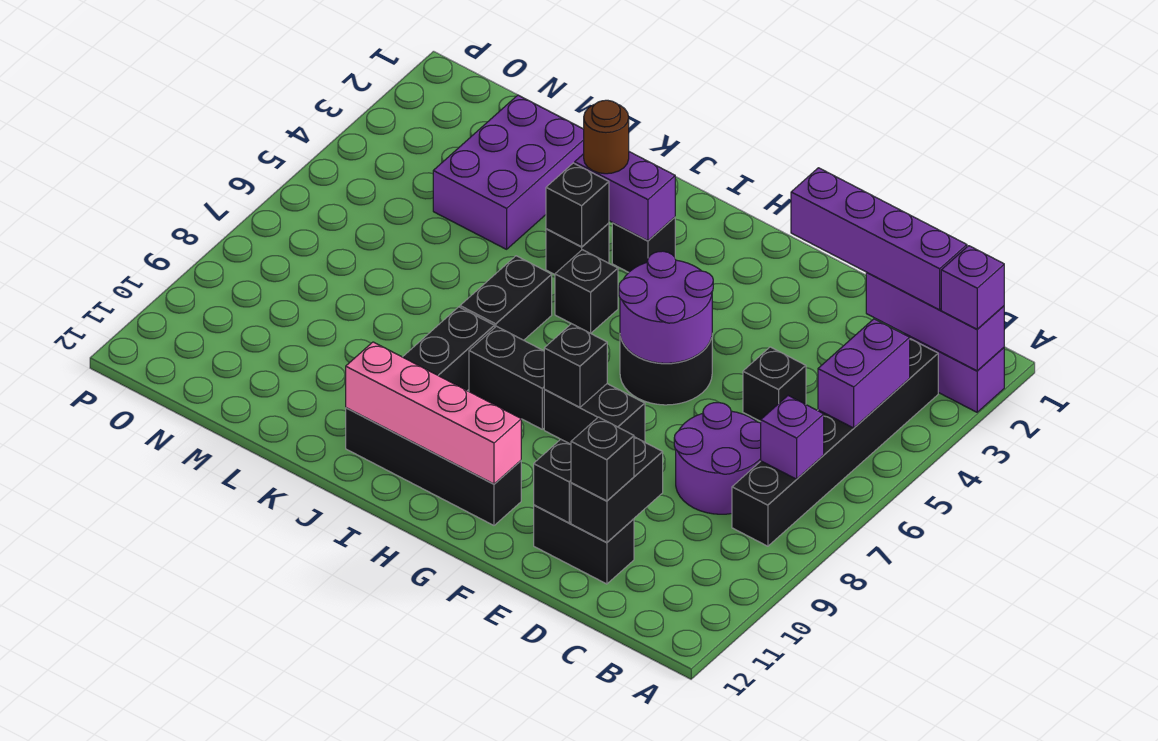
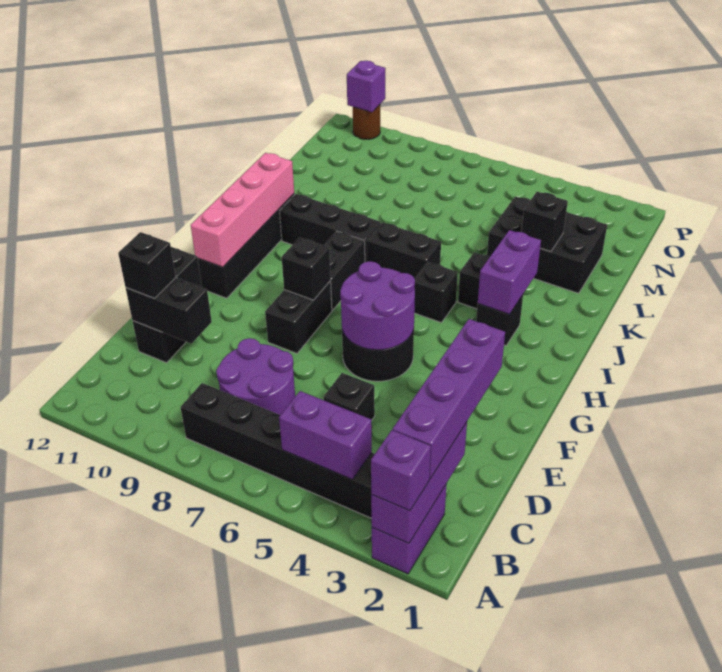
purple brick B7 level 2 -> purple brick P11 level 2
brown round brick J3 level 3 -> brown round brick P11 level 1
black brick J4 level 2 -> black brick L3 level 2
purple brick L2:M4 level 1 -> black brick L2:M4 level 1

